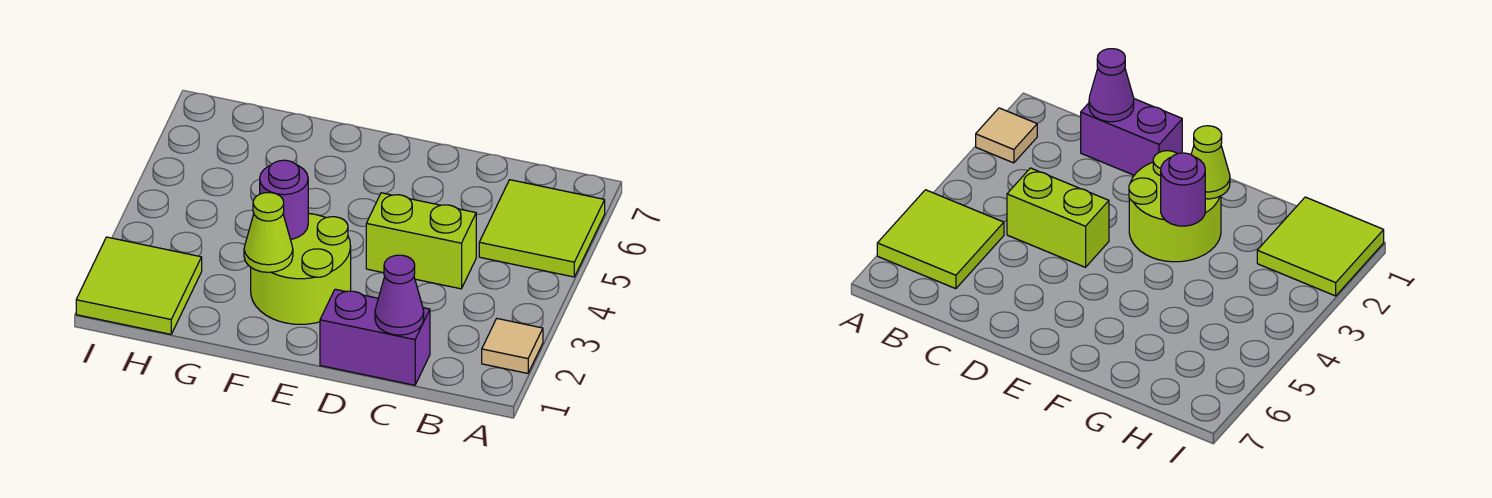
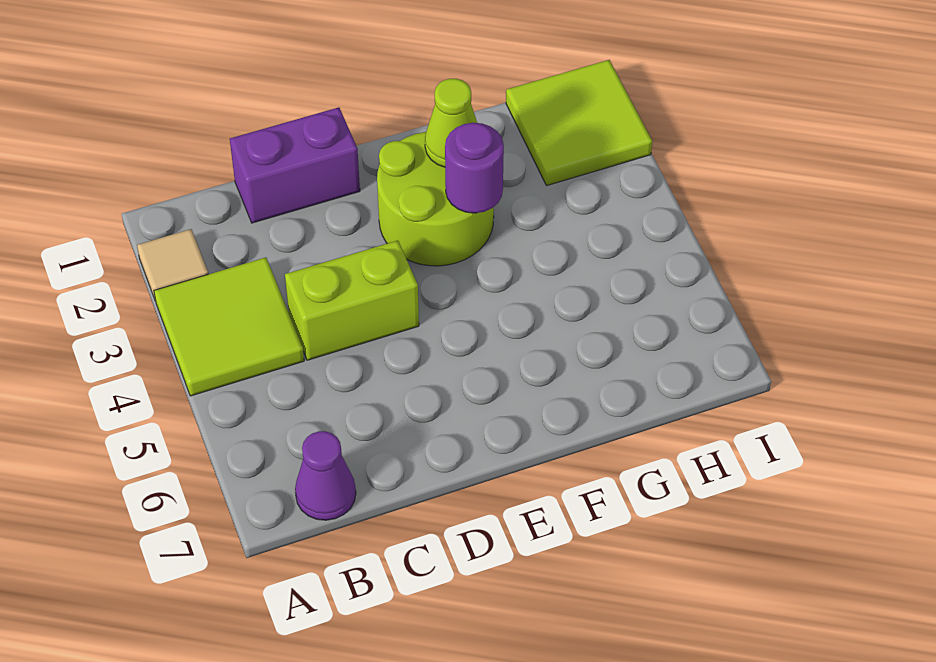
lime tile A5:B6 level 1 -> lime tile A3:B4 level 1
purple cone C1 level 2 -> purple cone B7 level 1

